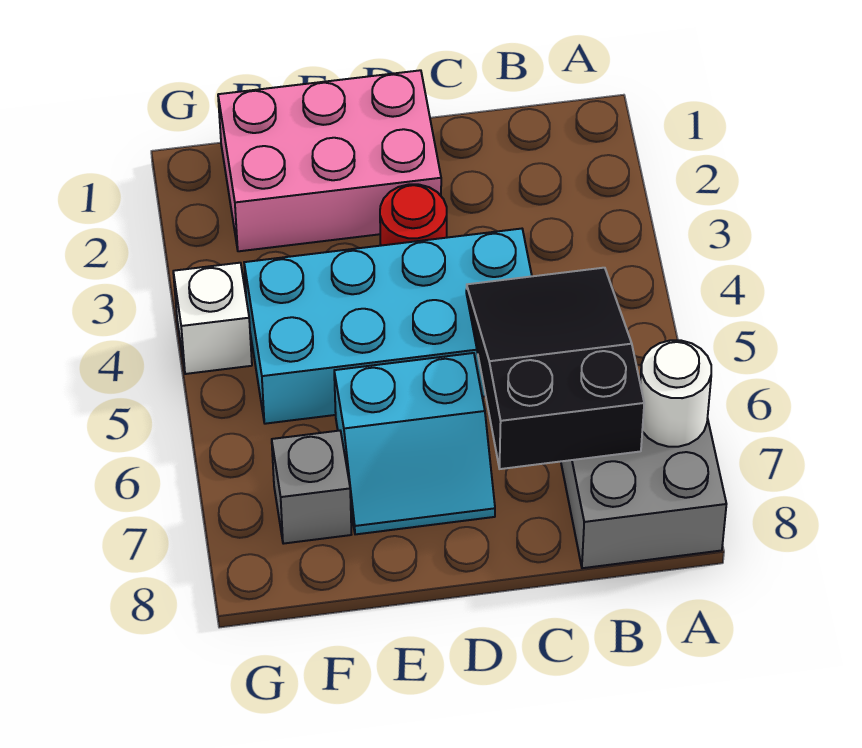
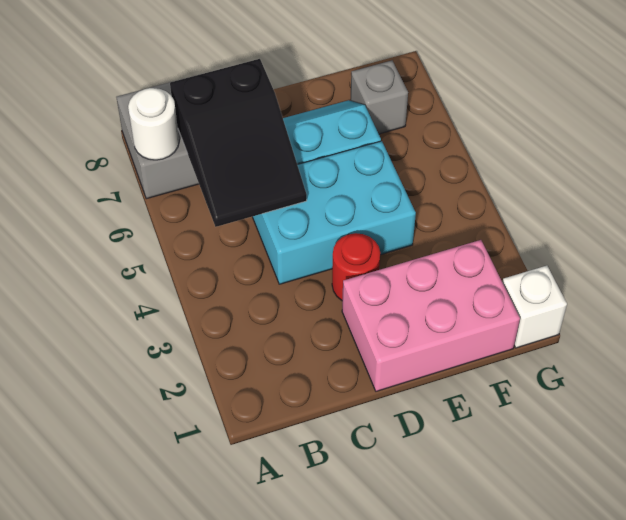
cyan brick C4:F5 level 1 -> cyan brick C4:E5 level 1
white brick G4 level 1 -> white brick G1 level 1

